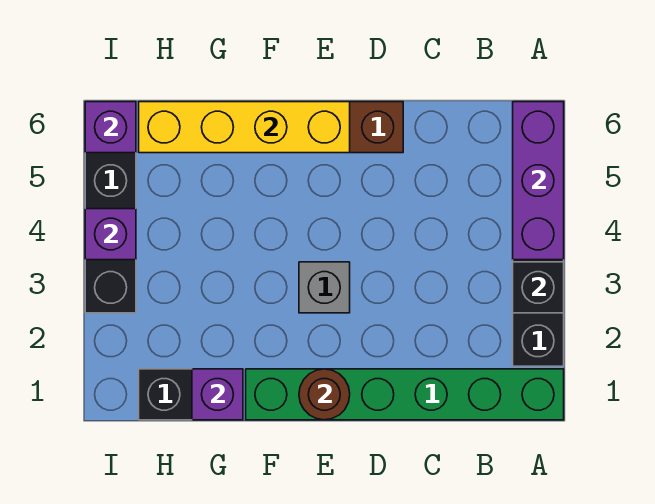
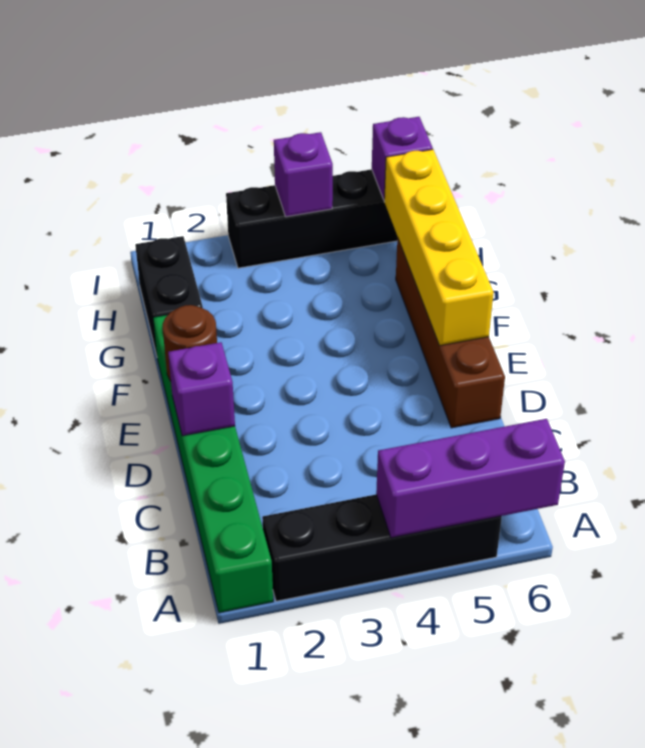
black brick A3 level 2 -> none
grey brick E3 level 1 -> none
purple brick G1 level 2 -> purple brick D1 level 2

